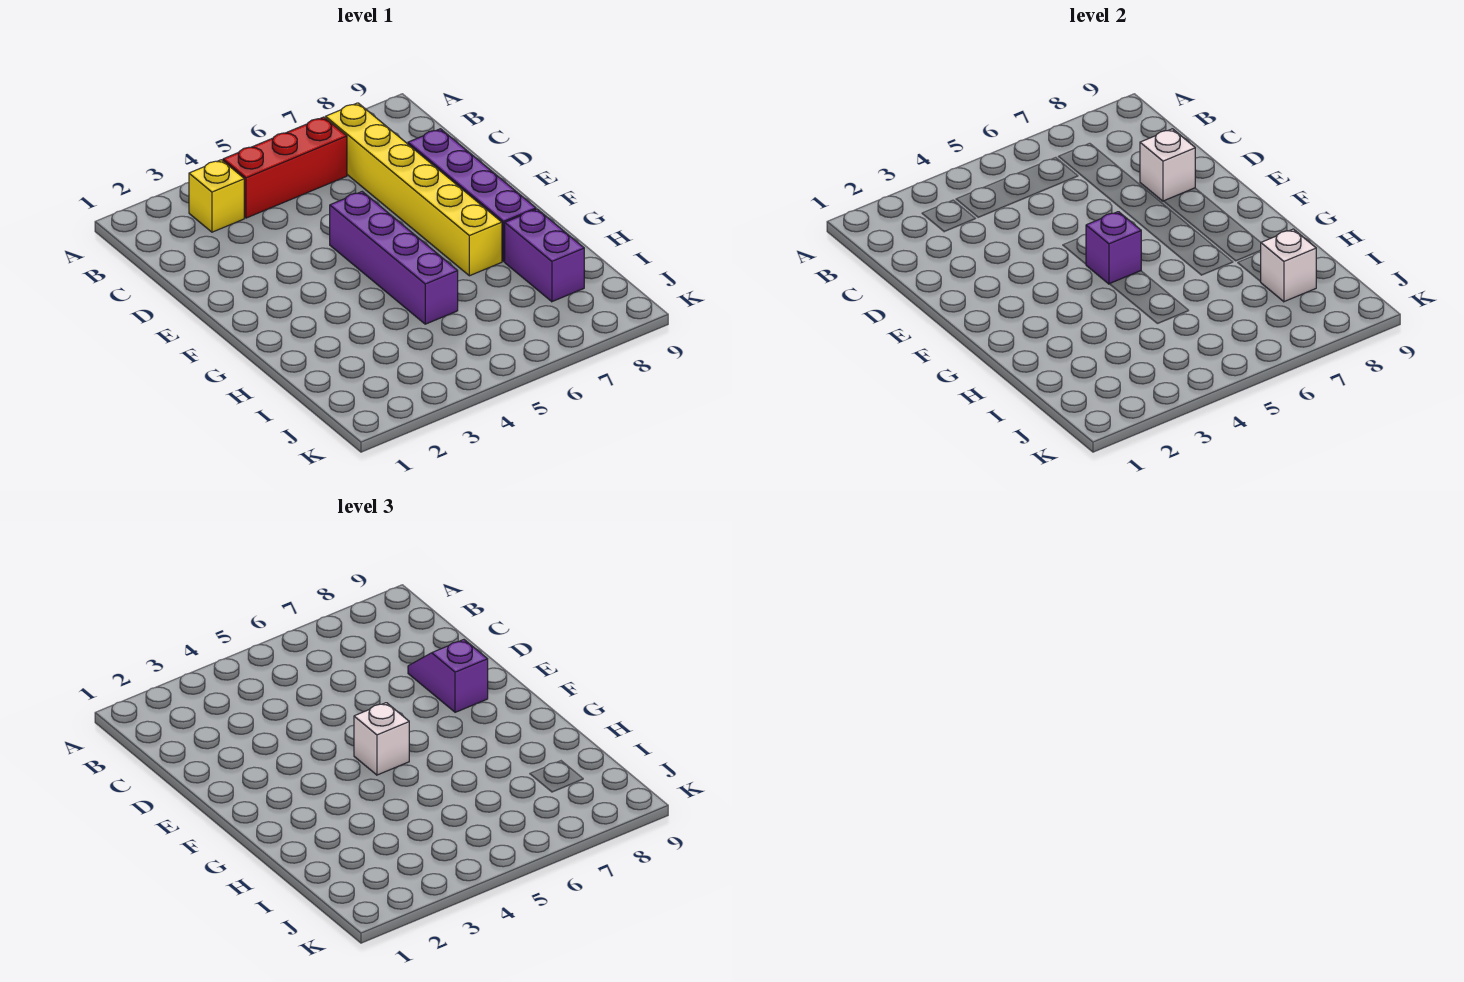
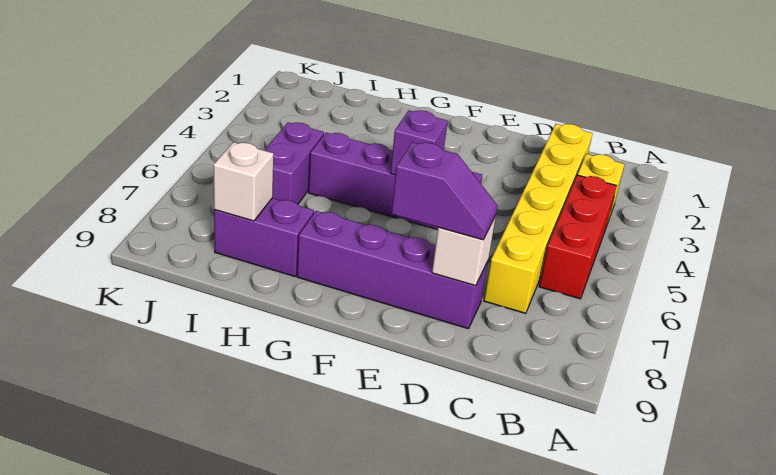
yellow brick B7:G7 level 1 -> yellow brick C2:C7 level 1
white brick F5 level 3 -> none
none -> purple brick I5:I6 level 1

